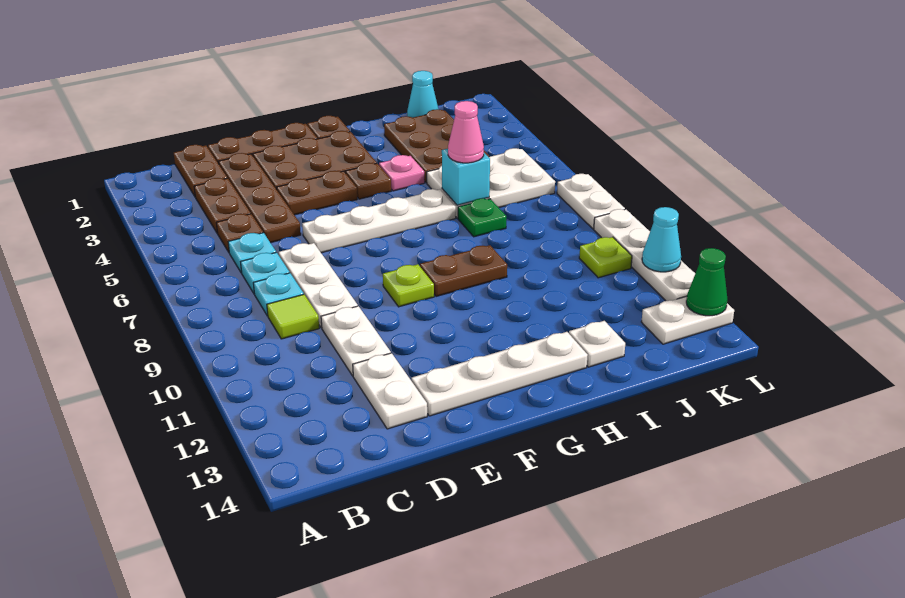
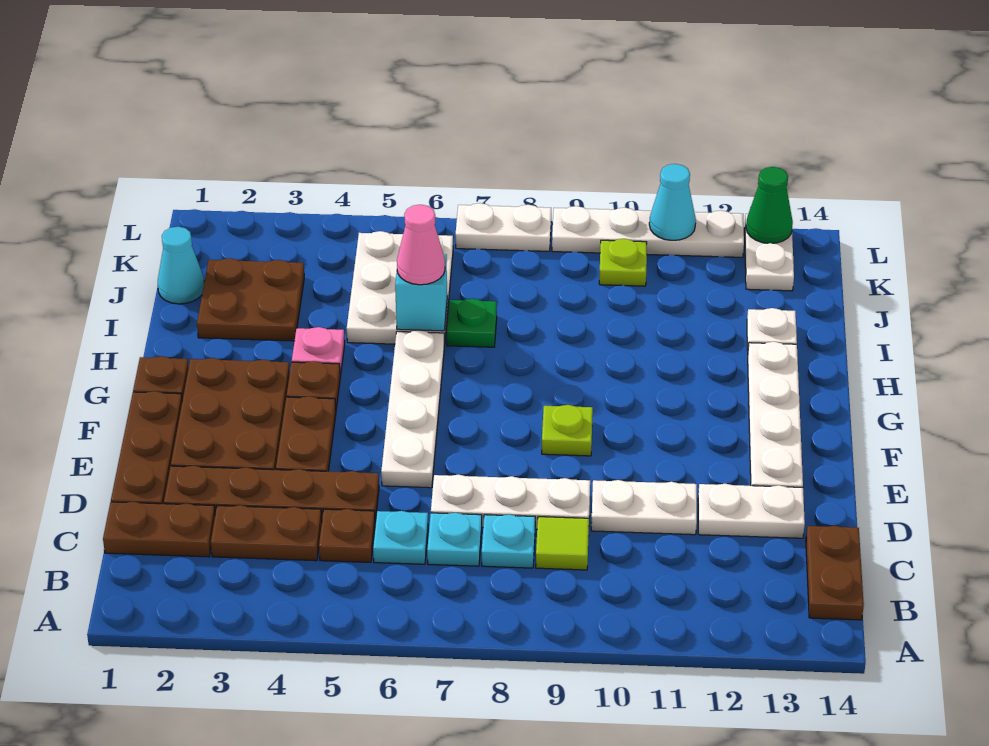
brown plate G9:H9 level 1 -> brown plate B14:C14 level 1
brown plate I2:J4 level 1 -> brown plate I2:J3 level 1

